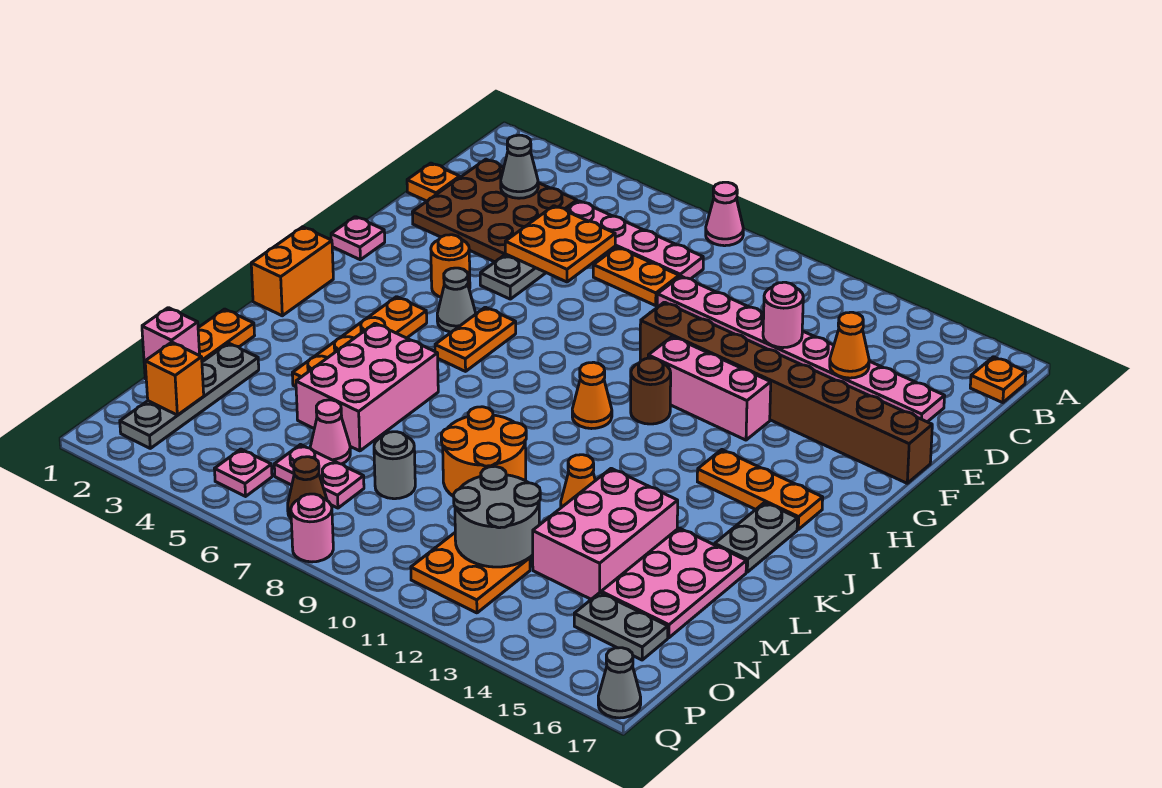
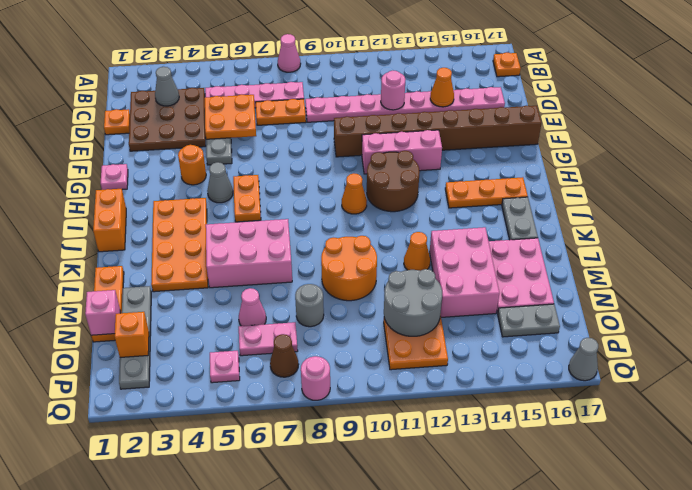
brown round brick H11 level 1 -> brown round brick H11:I12 level 1
orange plate I4:L4 level 1 -> orange plate I3:L4 level 1
pink brick K5:M6 level 1 -> pink brick K5:L7 level 1

